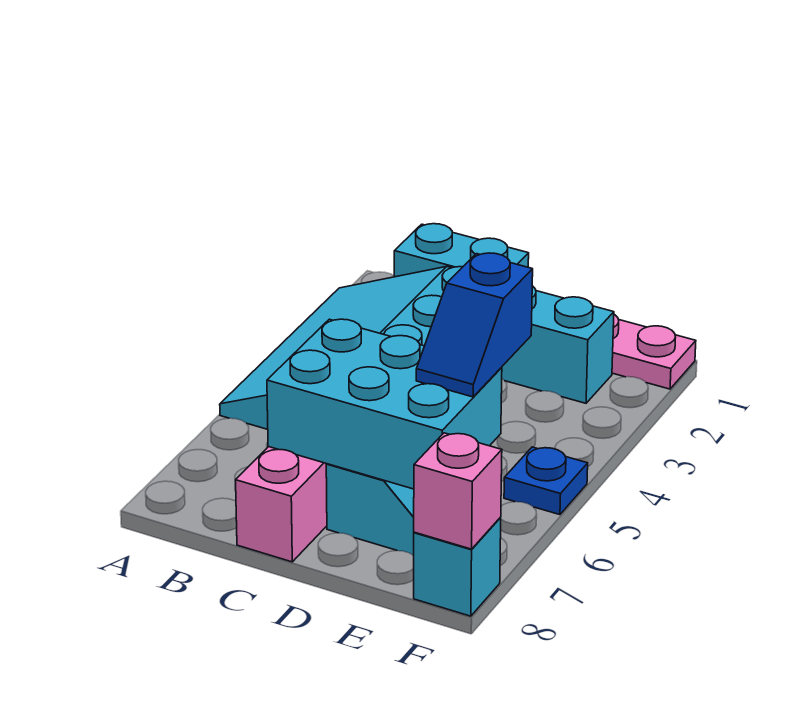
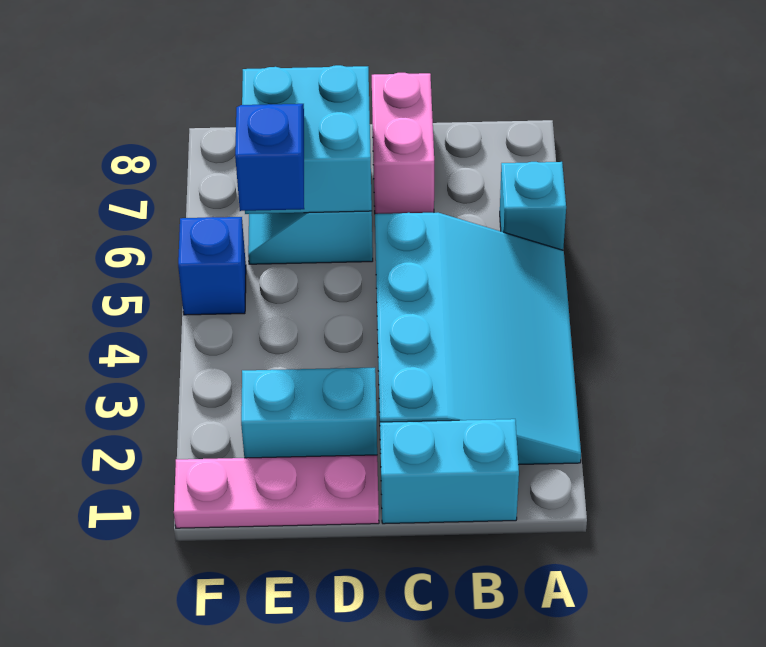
cyan brick C6:E7 level 2 -> cyan brick D6:E7 level 2
blue plate F5 level 1 -> blue brick F5 level 1
cyan brick F8 level 1 -> cyan brick A6 level 1
pink brick F8 level 2 -> none

